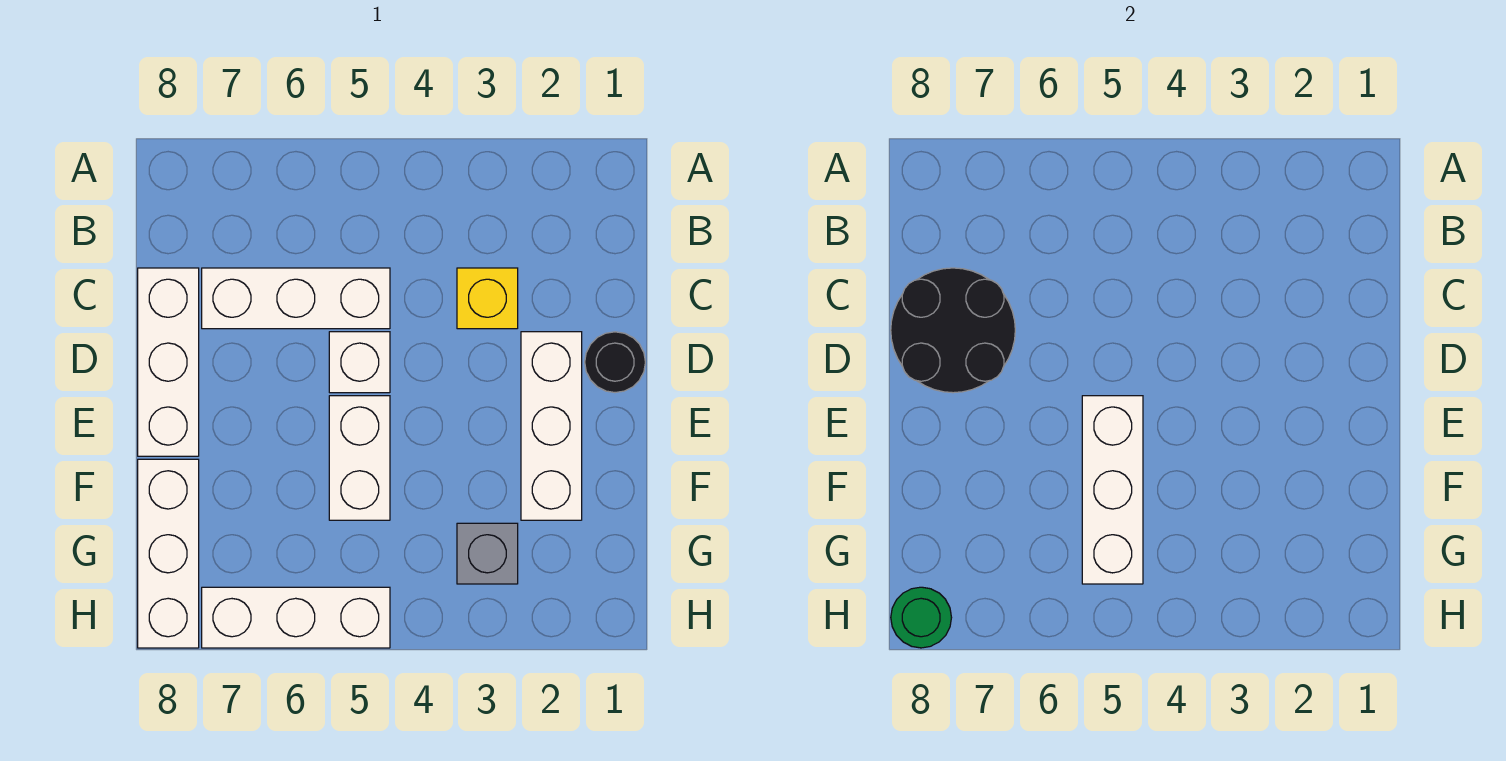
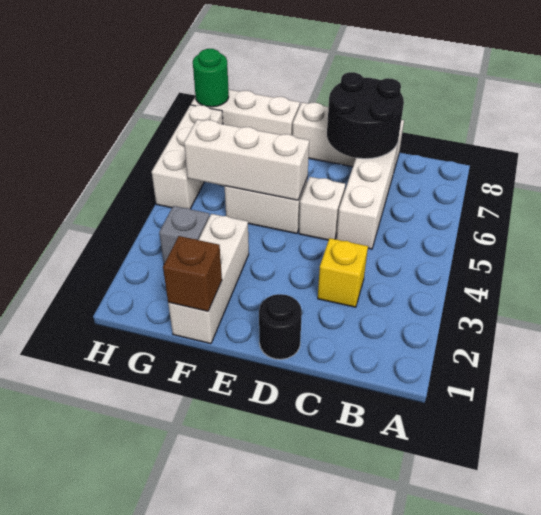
white brick D2:F2 level 1 -> white brick F1:F3 level 1
none -> brown brick F1 level 2

